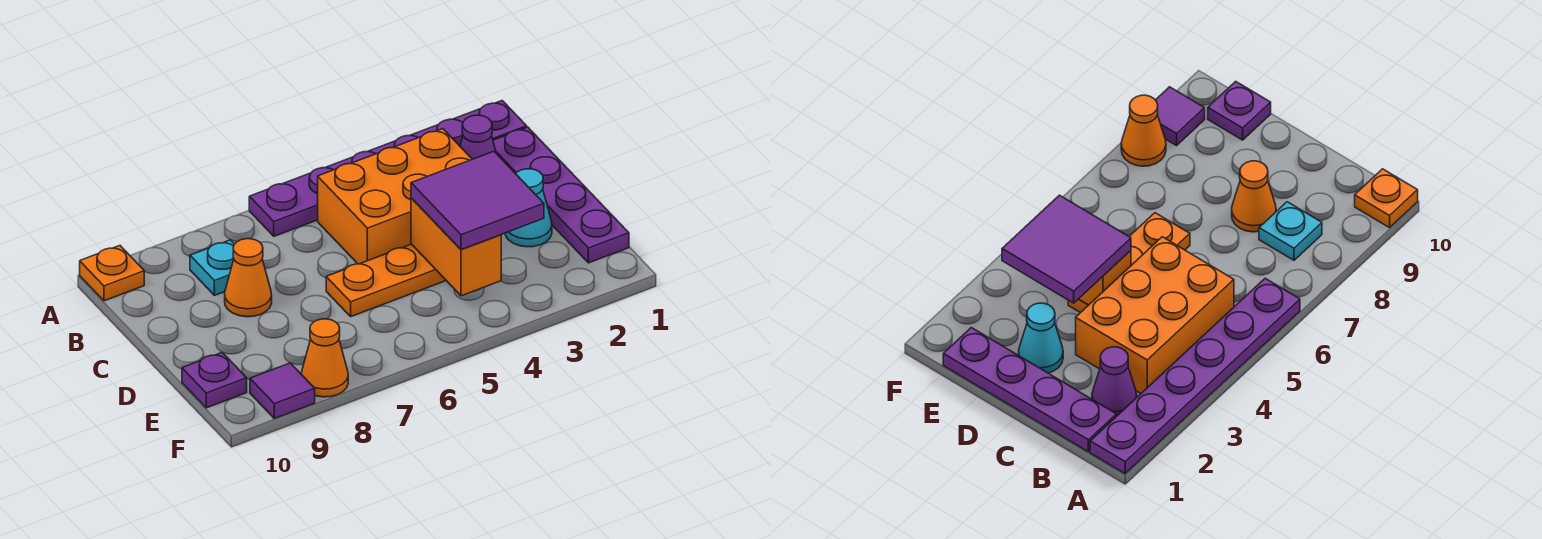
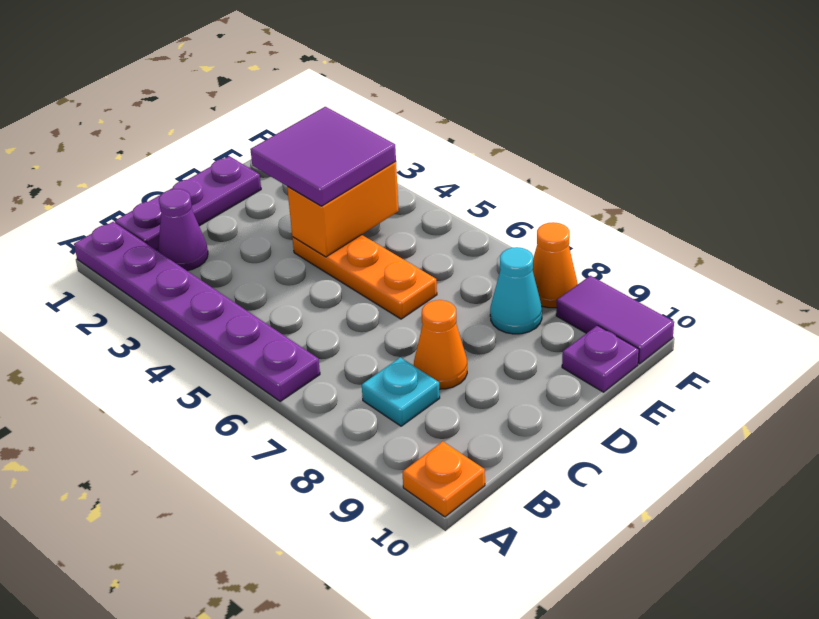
purple plate B1:E1 level 1 -> purple plate B1:D1 level 1
orange brick B3:C5 level 1 -> none
cyan cone D2 level 1 -> cyan cone E8 level 1
purple tile F9 level 1 -> purple tile F9:F10 level 1

